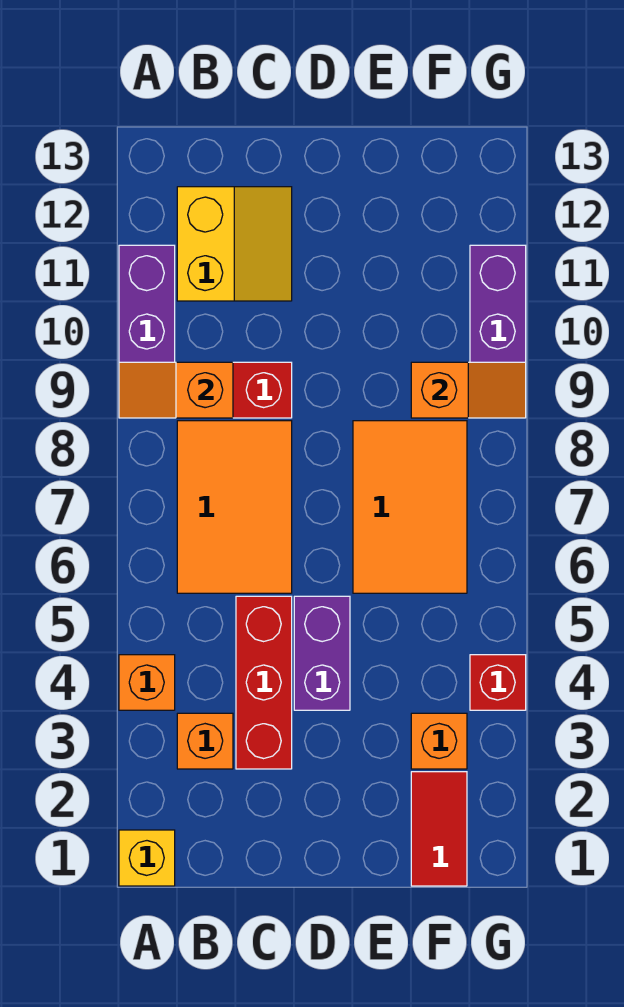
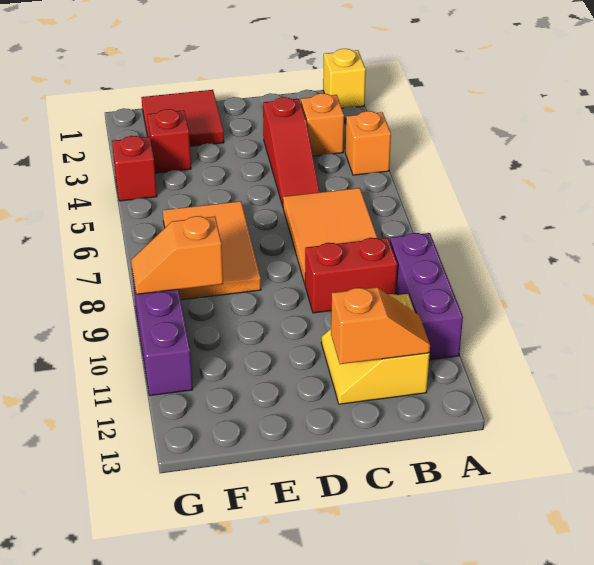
orange slope A9:B9 level 2 top B -> orange slope B12:C12 level 2 top C
red brick C3:C5 level 1 -> red slope C3:C5 level 1 top 3
purple brick D4:D5 level 1 -> none
red tile F1:F2 level 1 -> red tile E1:F2 level 1
orange brick F3 level 1 -> red brick F3 level 1

